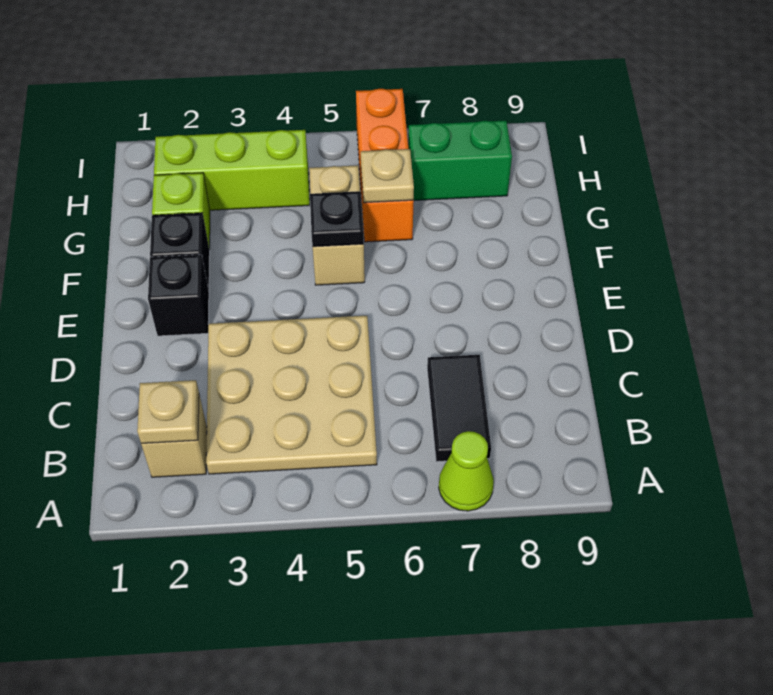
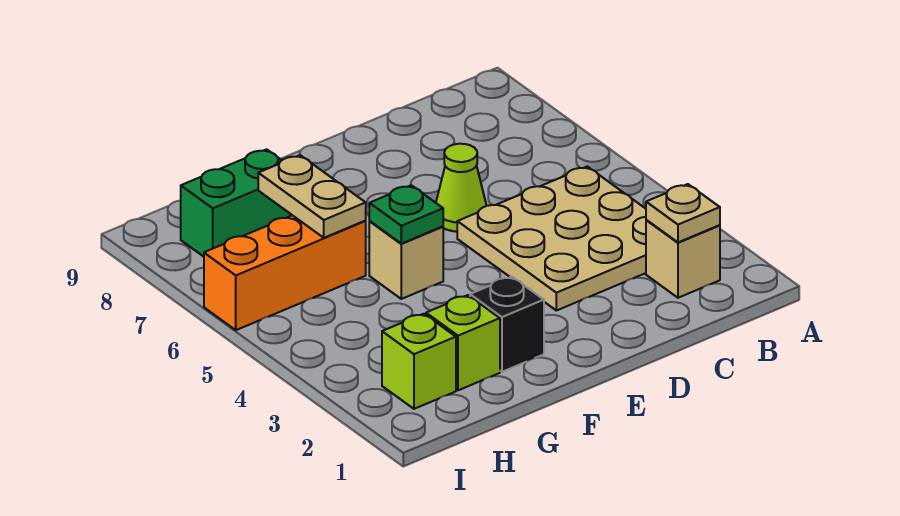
lime cone A7 level 1 -> lime cone D6 level 1
black tile B7:C7 level 1 -> none
black brick E2 level 1 -> none
tan brick F5:G5 level 1 -> tan brick F5 level 1
black plate F5 level 2 -> green plate F5 level 2
tan plate G6 level 2 -> tan plate G6:G7 level 2
lime brick H2:H4 level 1 -> lime brick H2 level 1
green brick H7:H8 level 1 -> green brick G8:H8 level 1

